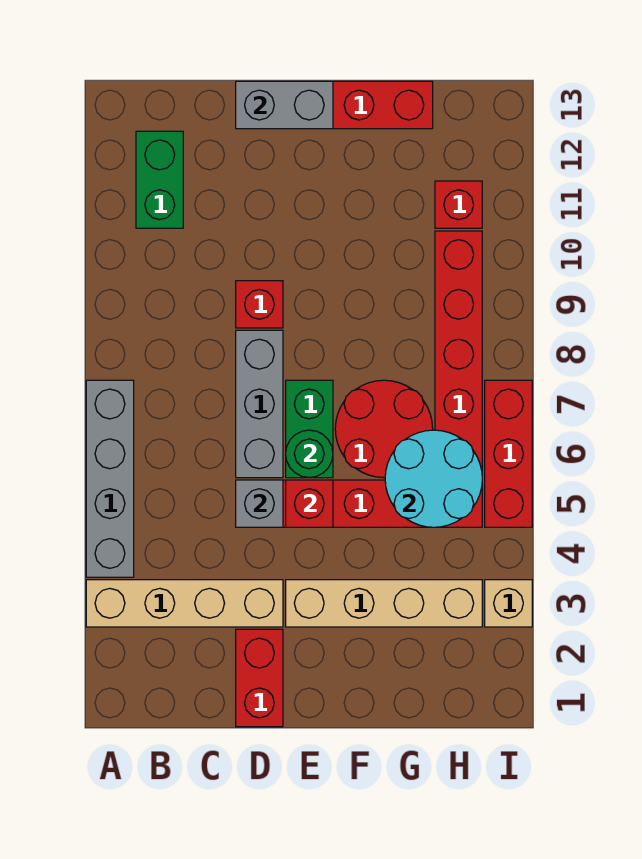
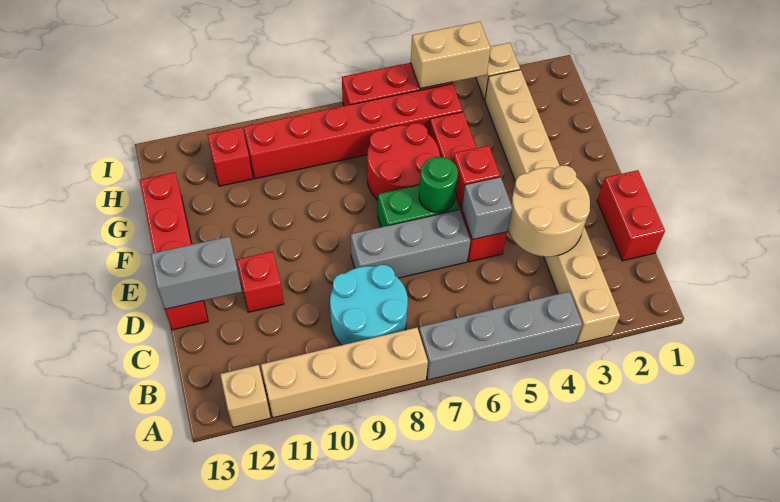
none -> tan brick A8:A11 level 1
none -> tan brick A12 level 1
green brick B11:B12 level 1 -> none
none -> tan round brick C3:D4 level 2
red brick D1:D2 level 1 -> red brick C1:D1 level 1
red brick D9 level 1 -> red brick D11 level 1
grey brick D13:E13 level 2 -> grey brick D12:D13 level 2
cyan round brick G5:H6 level 2 -> cyan round brick B8:C9 level 1
none -> tan brick I4:I5 level 2

